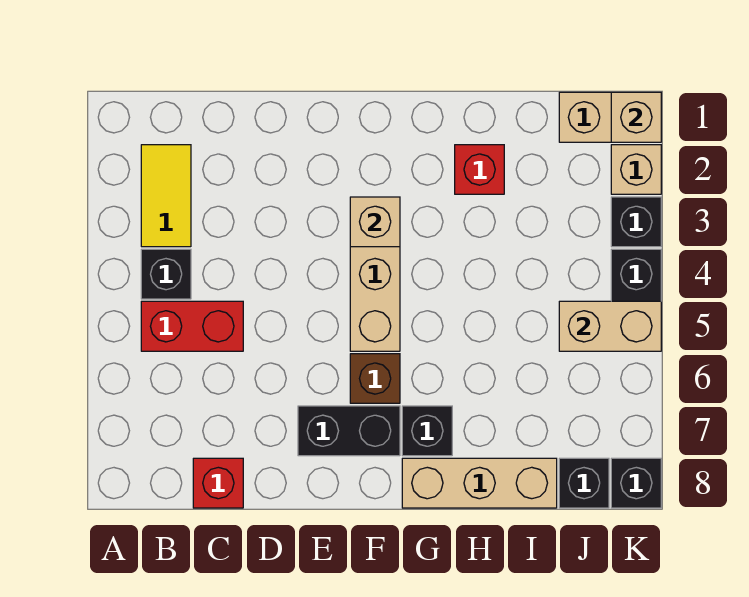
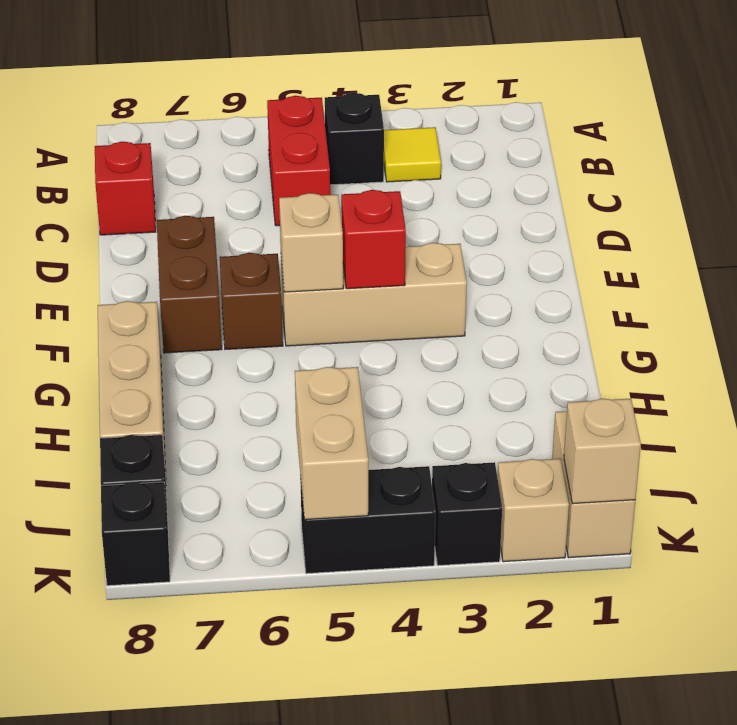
yellow tile B2:B3 level 1 -> yellow tile B3 level 1
black brick E7:F7 level 1 -> brown brick E7:F7 level 1
tan brick F3 level 2 -> tan brick F5 level 2
black brick G7 level 1 -> none
red brick H2 level 1 -> red brick F4 level 2

